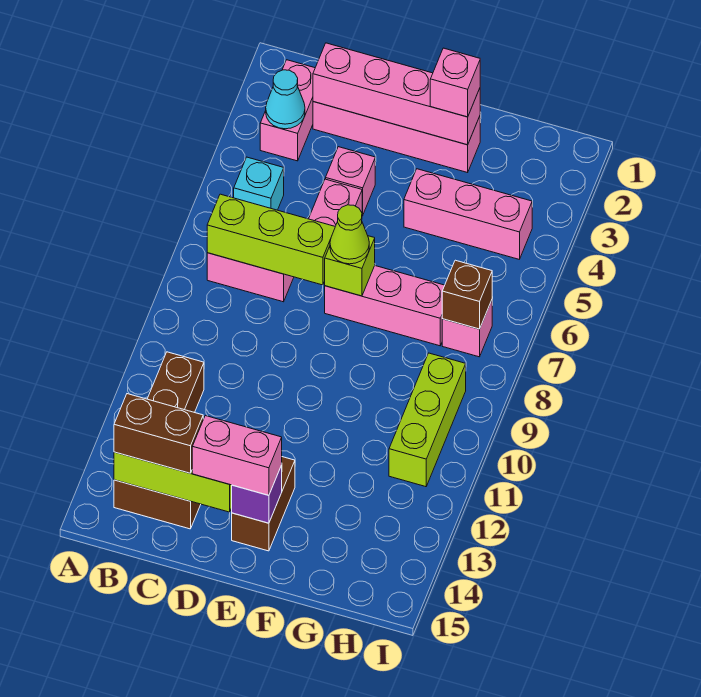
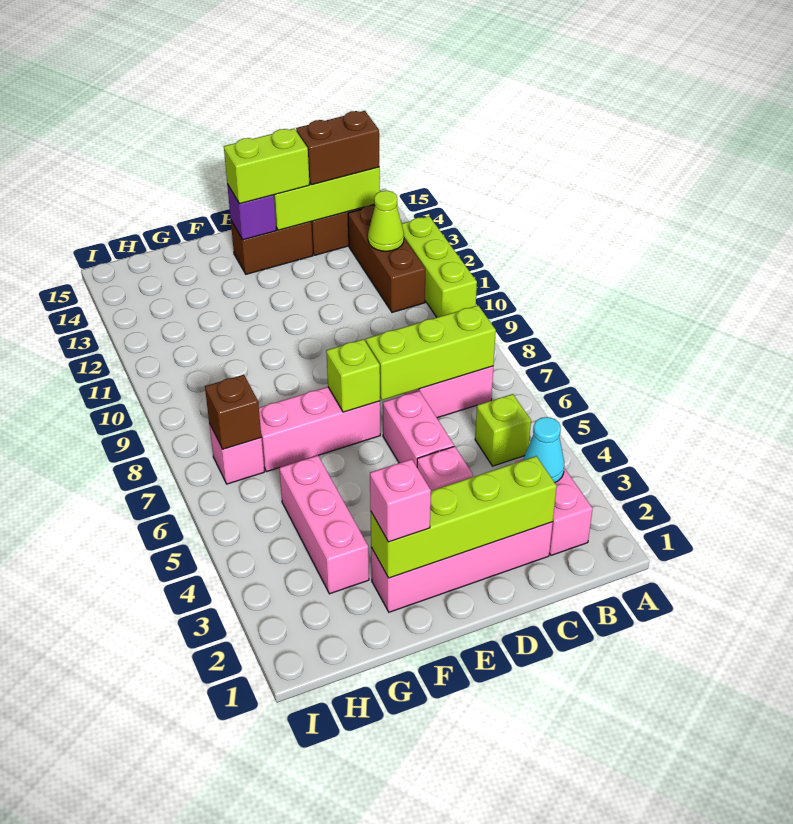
cyan brick B5 level 1 -> lime brick B5 level 1
pink brick C2:F2 level 2 -> lime brick C2:F2 level 2
pink brick D14:E14 level 3 -> lime brick D14:E14 level 3
lime cone E7 level 3 -> lime cone B12 level 2
brown brick E13:E14 level 1 -> brown brick D14:E14 level 1
pink brick F4:H4 level 1 -> pink brick G3:G5 level 1
lime brick H9:H11 level 1 -> lime brick A10:A12 level 1

